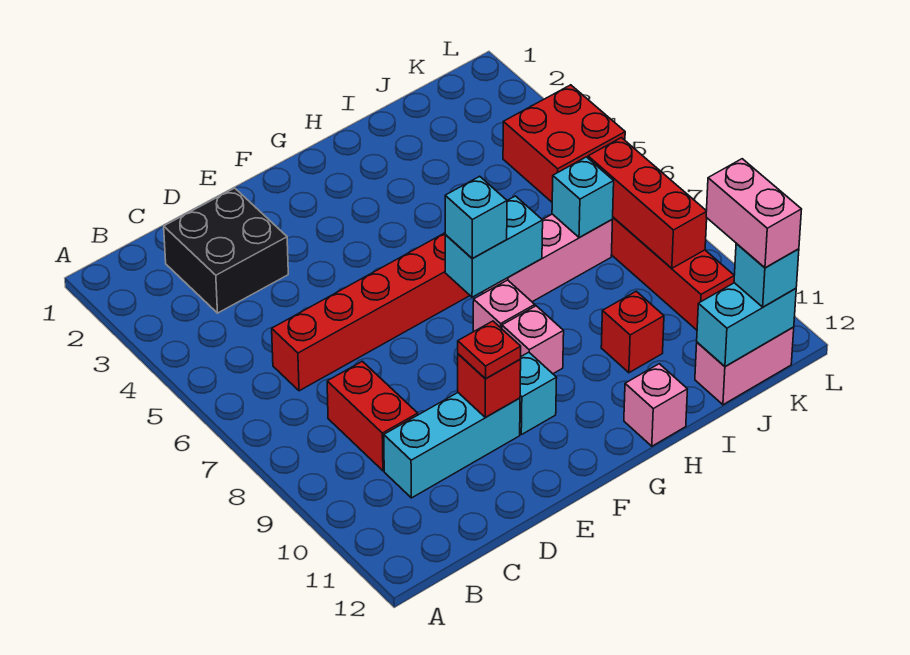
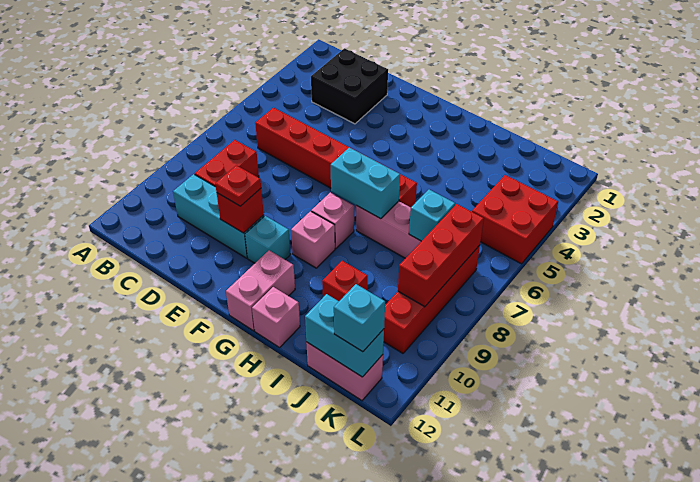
cyan brick G7 level 3 -> none
pink brick K11:K12 level 4 -> pink brick G11:G12 level 1

